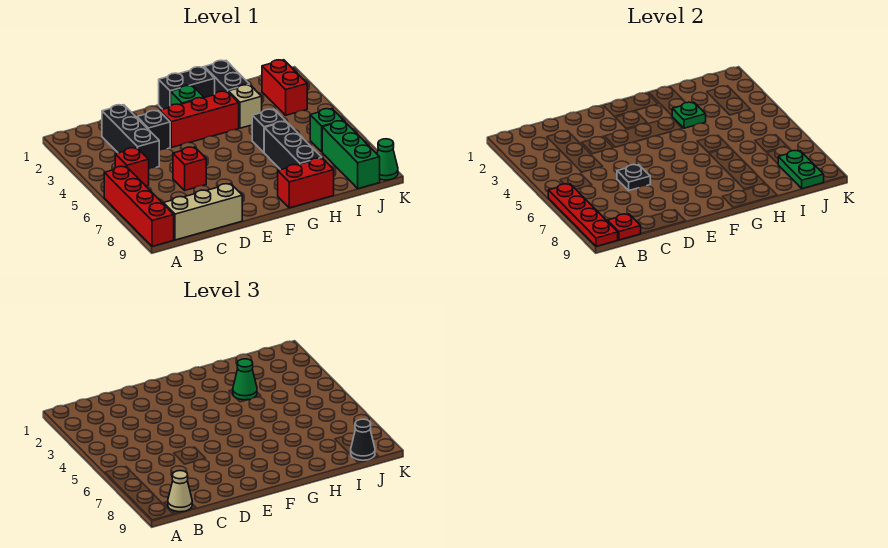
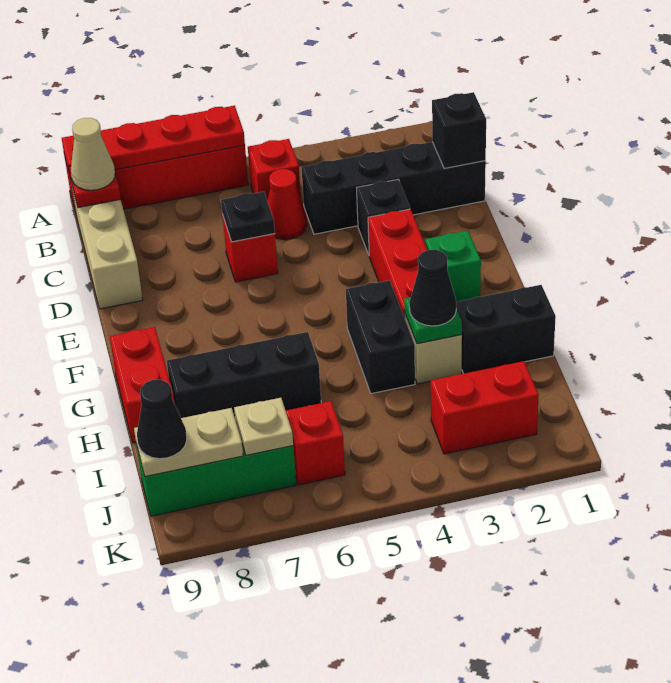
black brick C2:C4 level 1 -> black brick C1:C4 level 1
none -> red cone C5 level 1
black brick F1:G1 level 1 -> black brick G4:H4 level 1
green cone H3 level 3 -> black cone H3 level 3
black brick H5 level 1 -> black brick C1 level 2
green brick J6 level 1 -> red brick J6 level 1
none -> tan plate J7 level 2
green plate J8:J9 level 2 -> tan plate J8:J9 level 2
green cone K9 level 1 -> none

